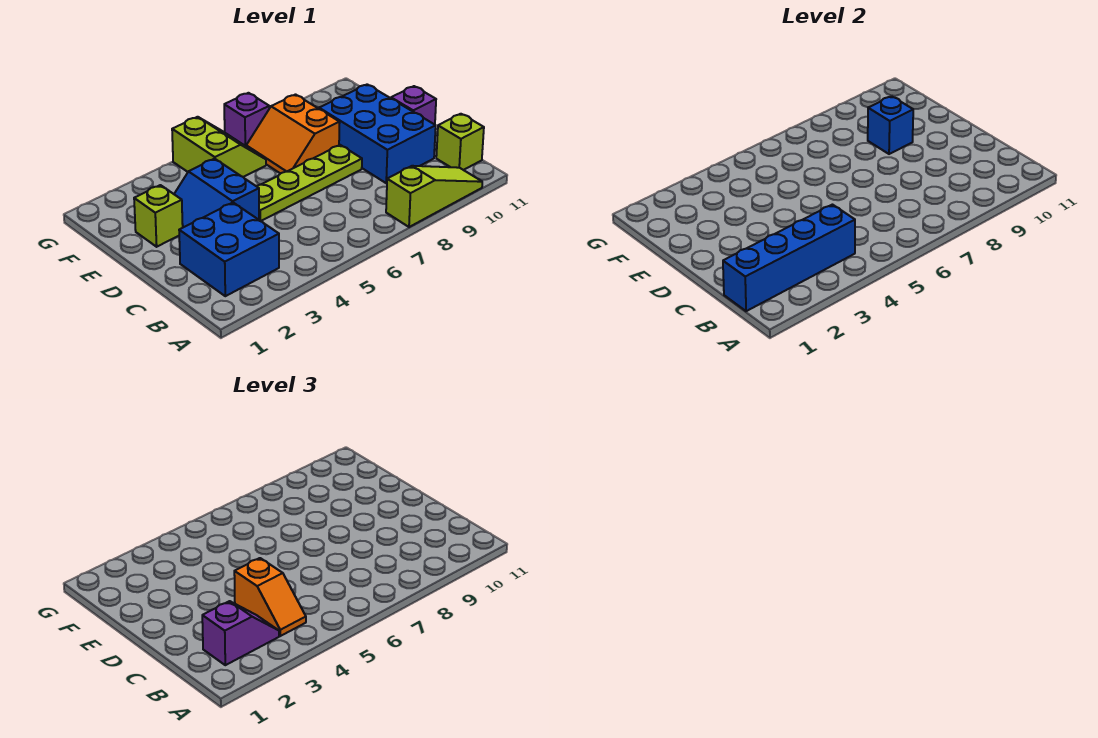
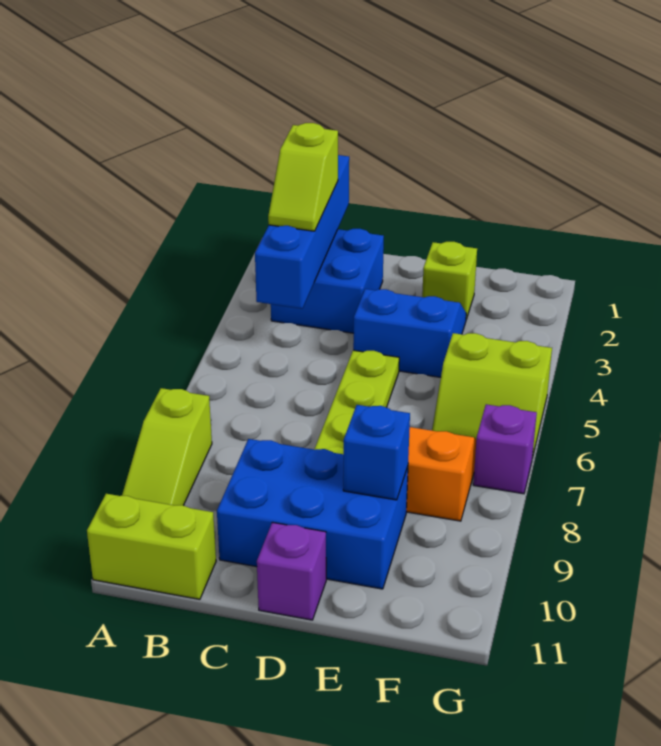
purple slope B2:B3 level 3 top 2 -> lime slope B2:B3 level 3 top 2
orange slope B4:C4 level 3 top C -> none
lime brick B11 level 1 -> lime brick A11:B11 level 1

